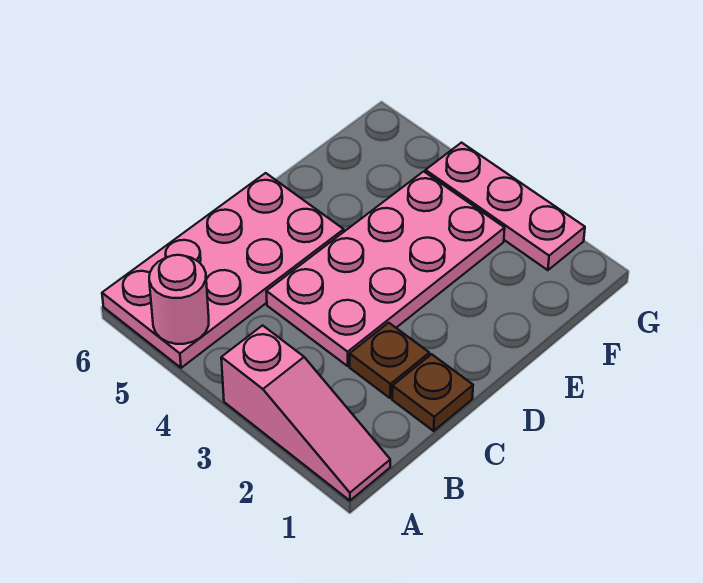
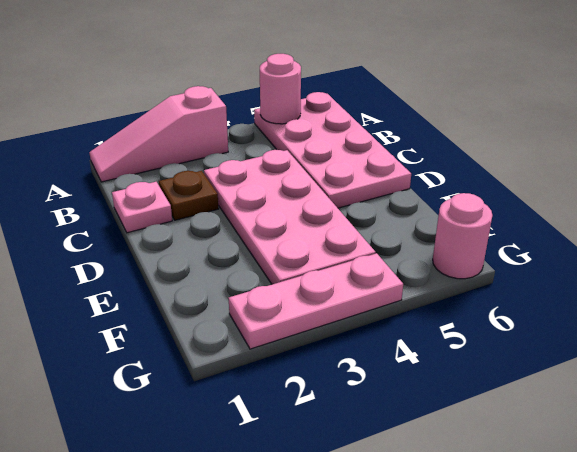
brown plate C1 level 1 -> pink plate C1 level 1
none -> pink round brick G6 level 1

